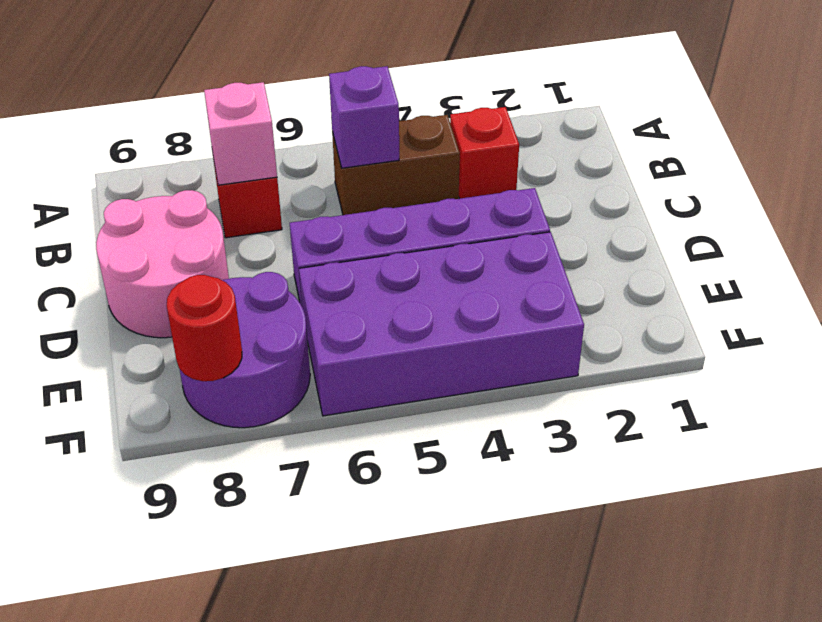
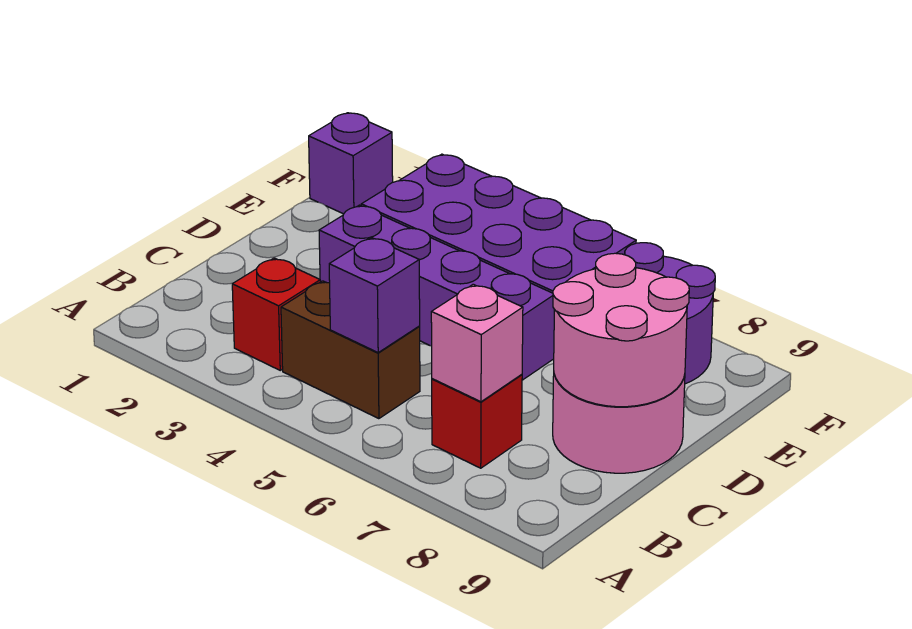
none -> pink round brick C8:D9 level 2
none -> purple brick F1 level 1
red round brick F8 level 2 -> none

